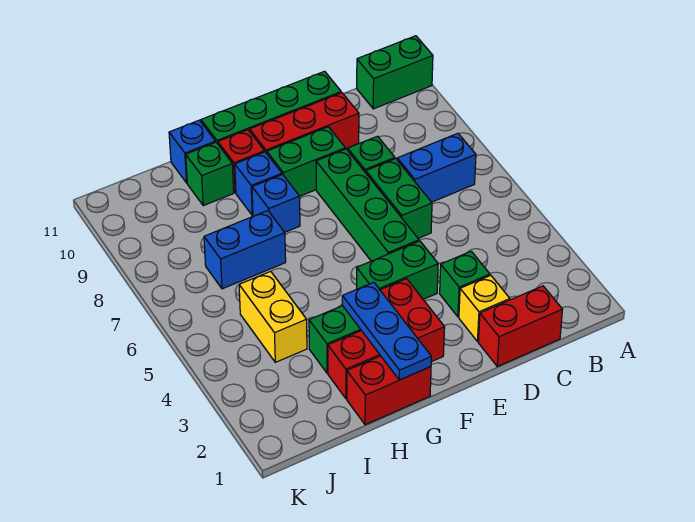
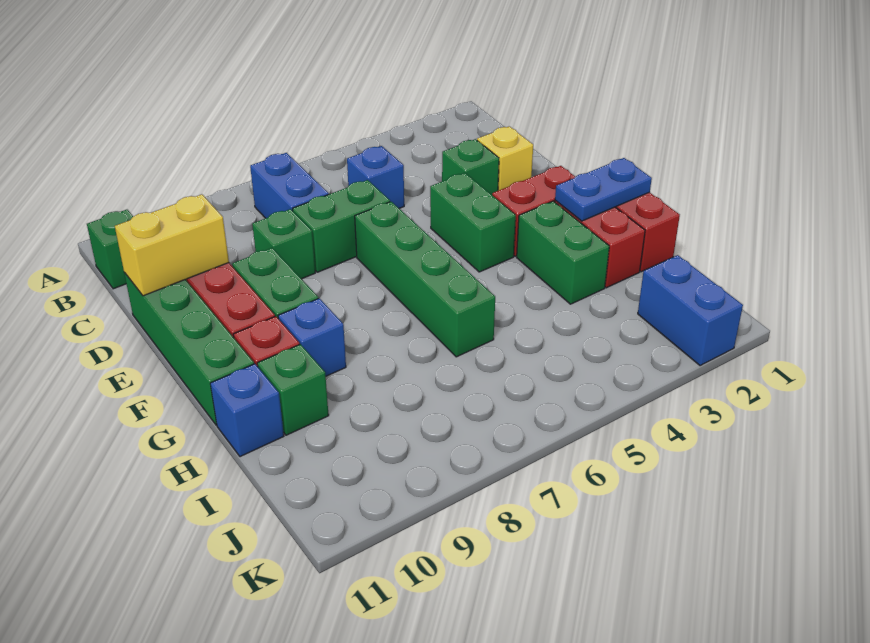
green brick A11:B11 level 1 -> green brick B11 level 1
red brick C1:D1 level 1 -> none
green brick E5:E8 level 1 -> green brick E6:H6 level 1
blue plate G1:G3 level 2 -> blue plate G1:G2 level 2
blue brick G8 level 1 -> blue brick C5 level 1
blue brick H7:I7 level 1 -> blue brick J2:K2 level 1
yellow brick I4:I5 level 1 -> yellow brick D10:D11 level 2

